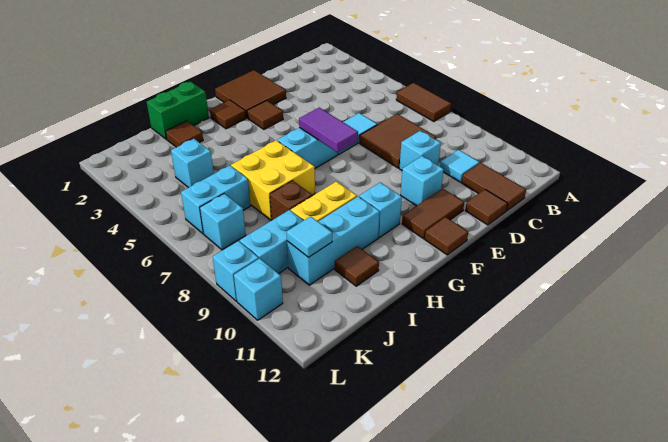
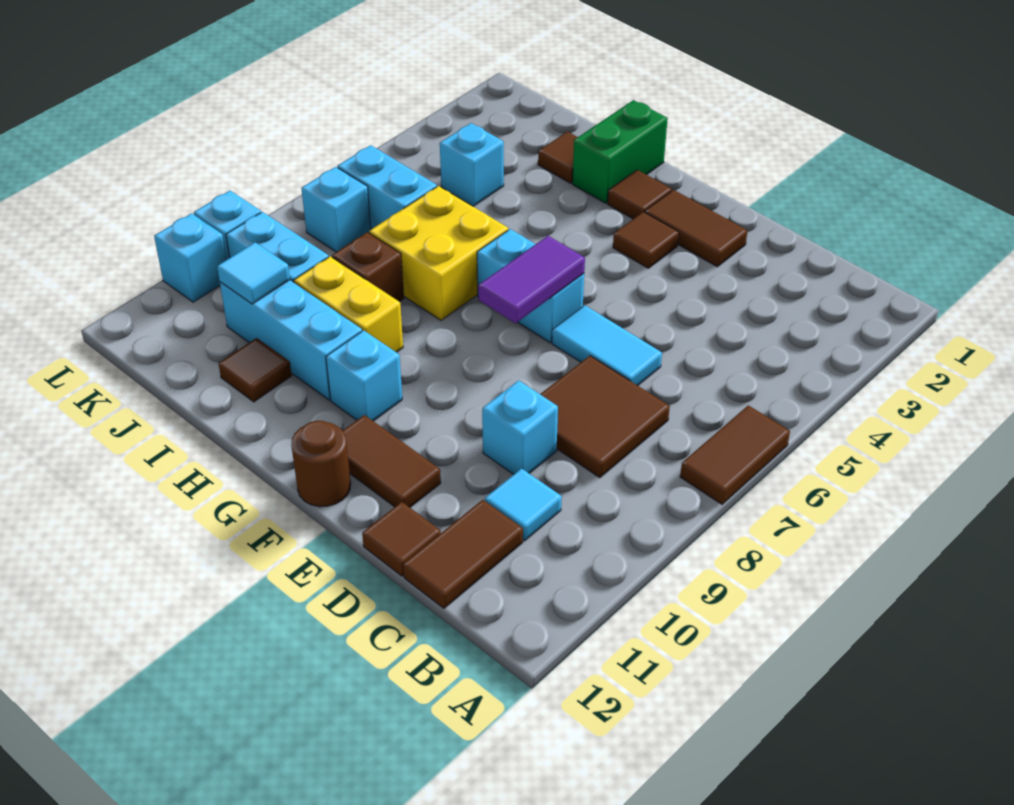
brown tile E1:F2 level 1 -> brown tile E2:F2 level 1
cyan brick E10 level 1 -> none
brown tile F12 level 1 -> brown round brick F12 level 1
green brick H1:I1 level 1 -> green brick H1:H2 level 1

